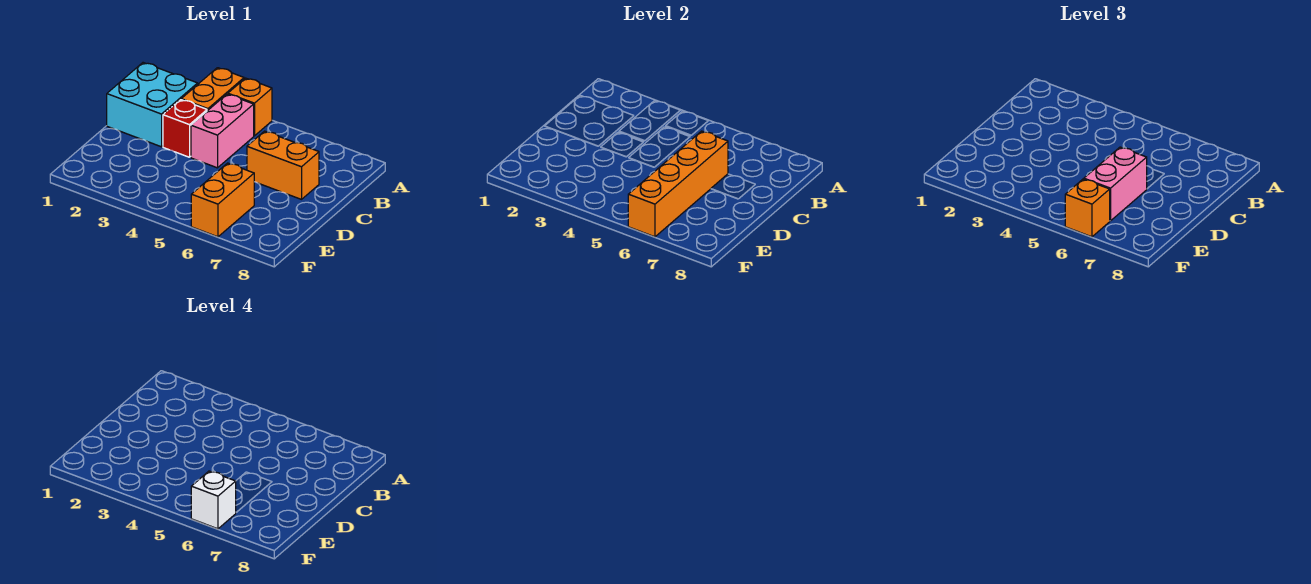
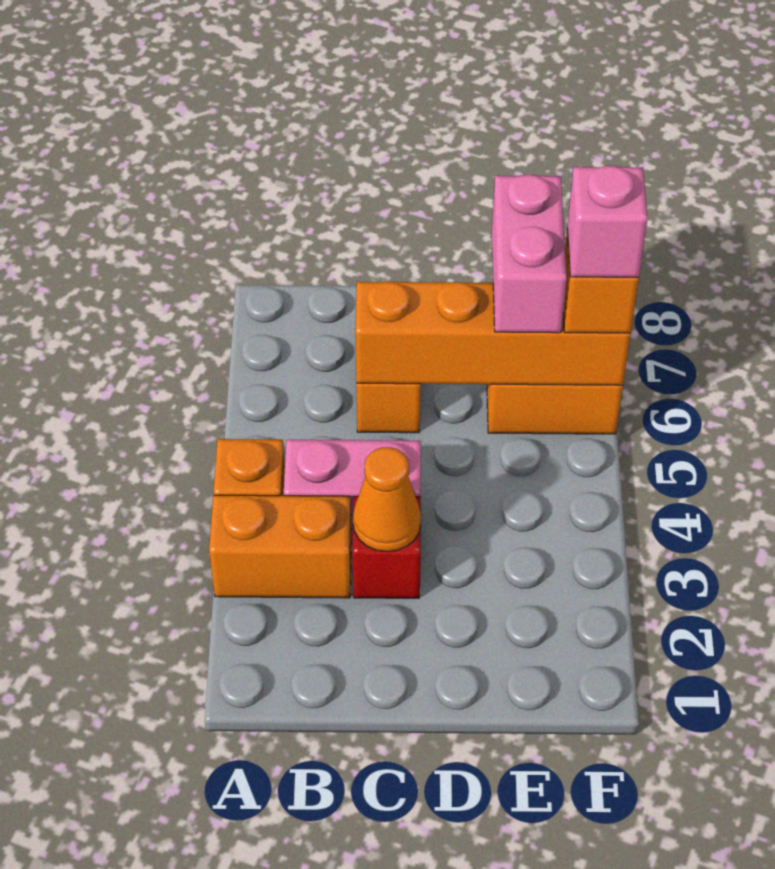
cyan brick B1:C2 level 1 -> none
none -> orange cone C3 level 2
pink brick D6:E6 level 3 -> pink brick E6:E7 level 3
white brick F6 level 4 -> pink brick F6 level 4

